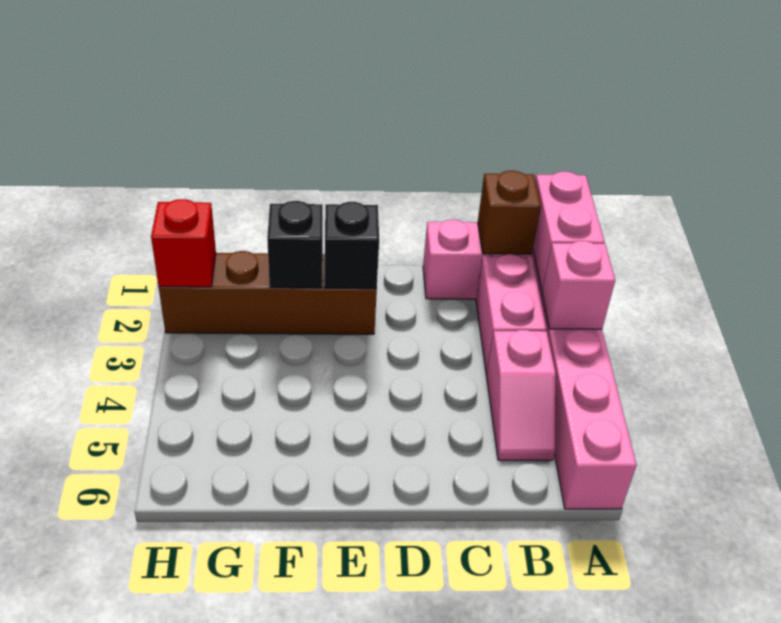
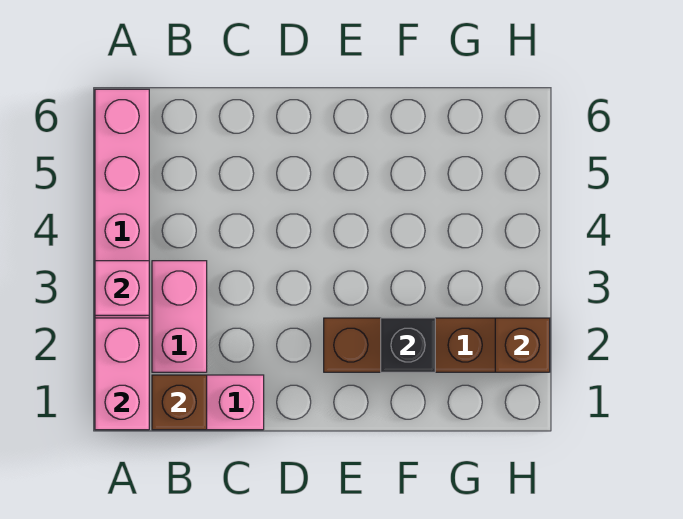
pink slope B4:B5 level 1 top 4 -> none
black brick E2 level 2 -> none
red brick H2 level 2 -> brown brick H2 level 2

